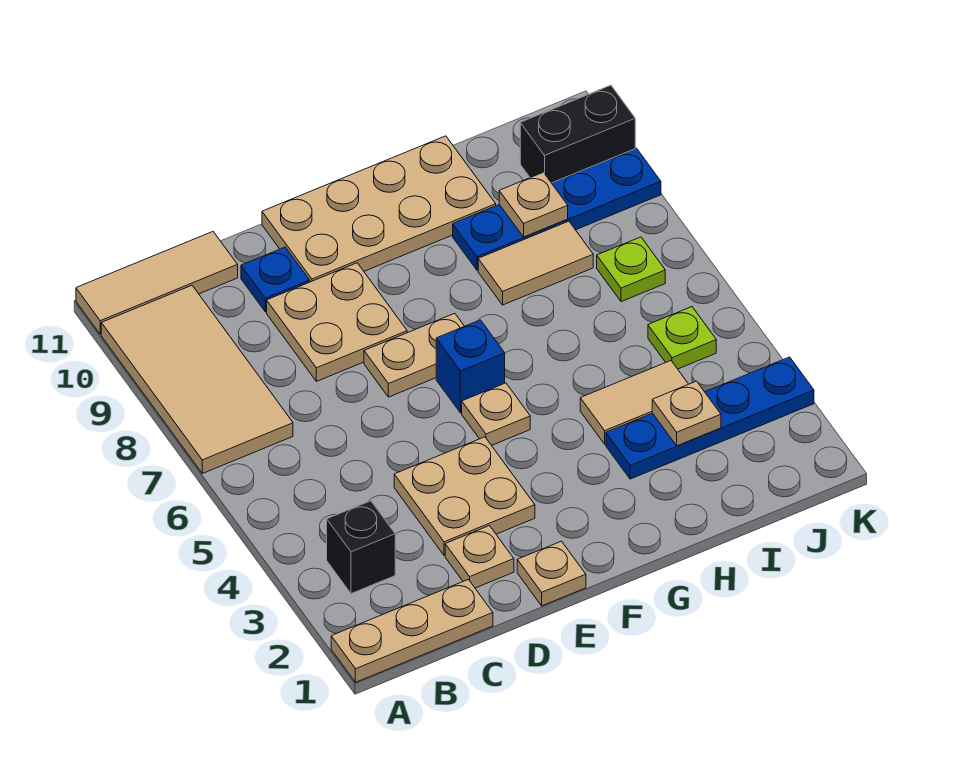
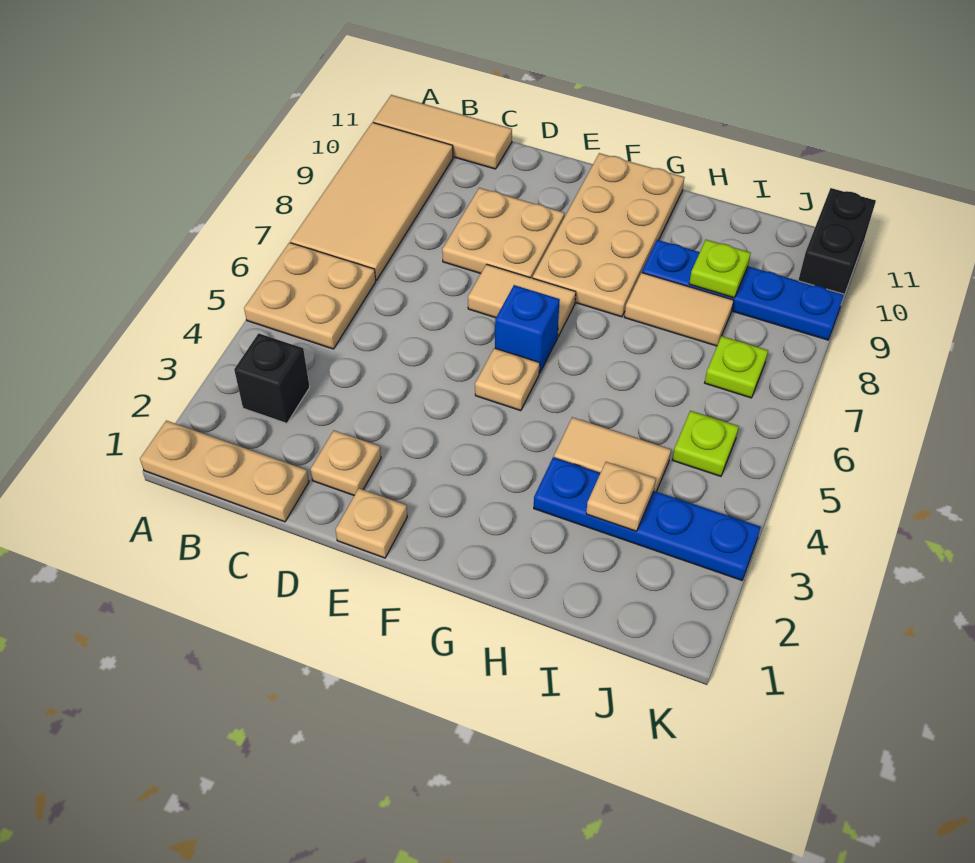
tan plate D3:E4 level 1 -> tan plate A5:B6 level 1
blue plate D10 level 1 -> none
tan plate E7:F7 level 1 -> tan tile E7:F7 level 1
tan plate E10:H11 level 1 -> tan plate F8:G11 level 1
tan plate I9 level 2 -> lime plate I9 level 2
black brick J10:K10 level 1 -> black brick K10:K11 level 1

